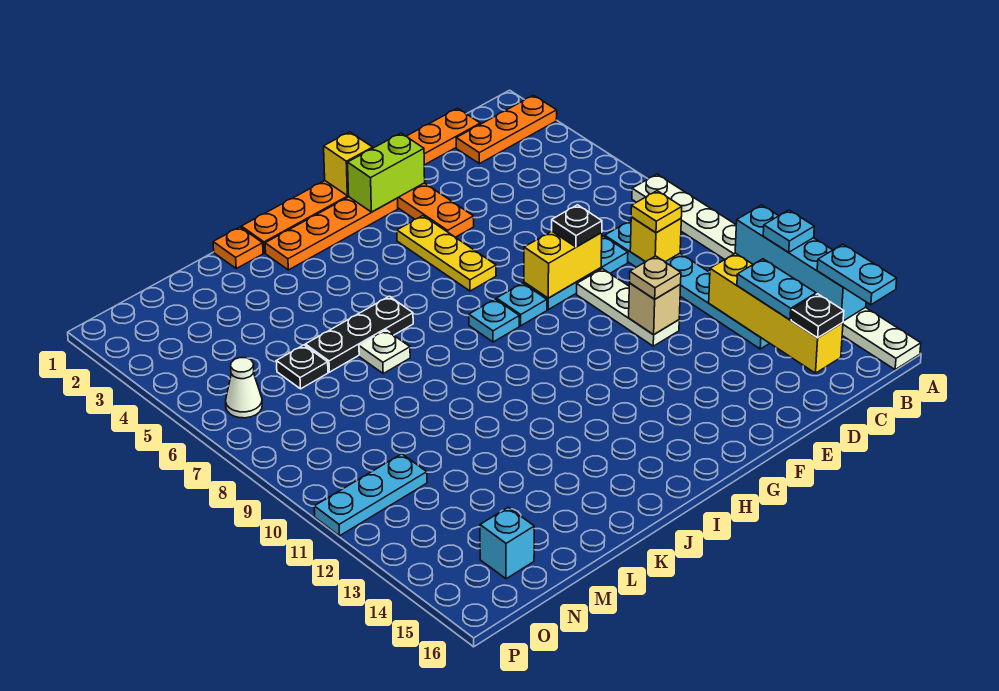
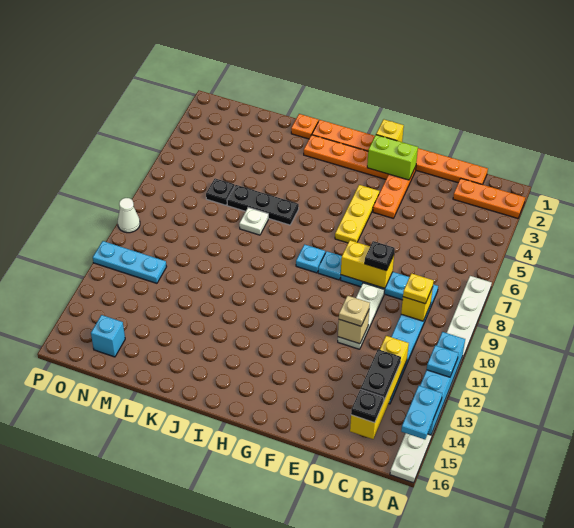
cyan plate C13:C14 level 3 -> black plate C13:C14 level 3
white cone O6 level 1 -> white cone P9 level 1

